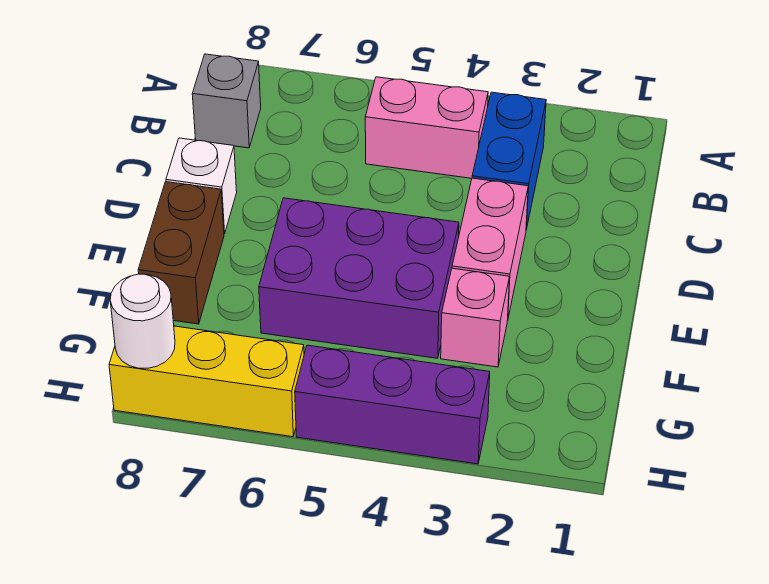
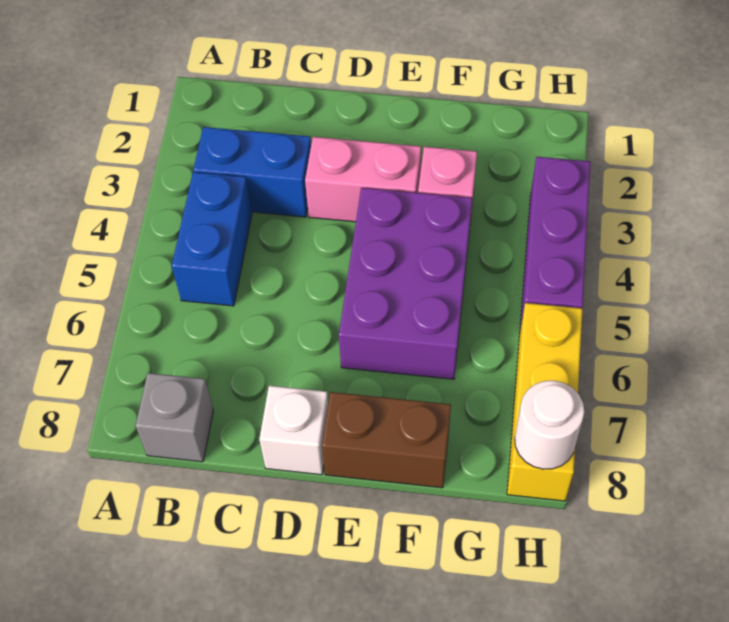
pink brick B4:B5 level 1 -> blue brick B4:B5 level 1

